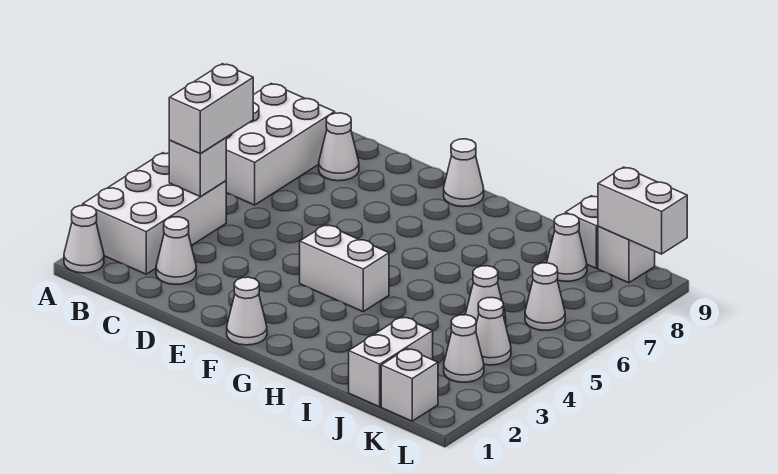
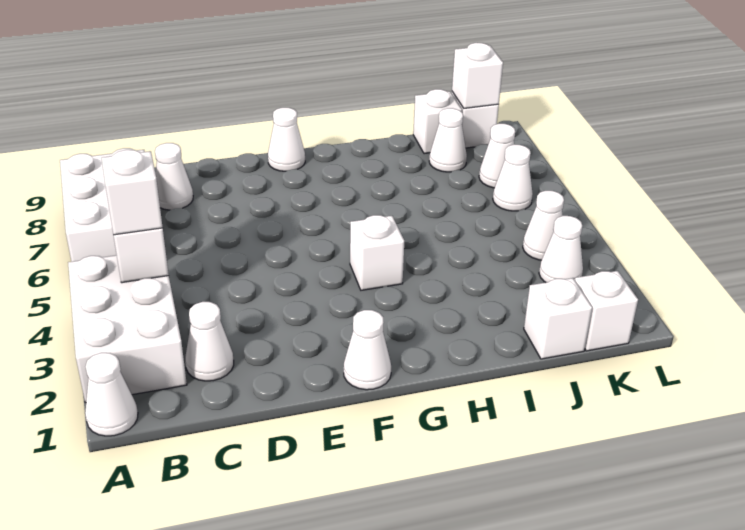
white brick B4:B5 level 3 -> white brick B4 level 3
white brick F4:G4 level 1 -> white brick G4 level 1
white brick J1:J2 level 1 -> white brick J1 level 1
white cone J5 level 1 -> white cone K7 level 1
white brick K9:L9 level 2 -> white brick K9 level 2

